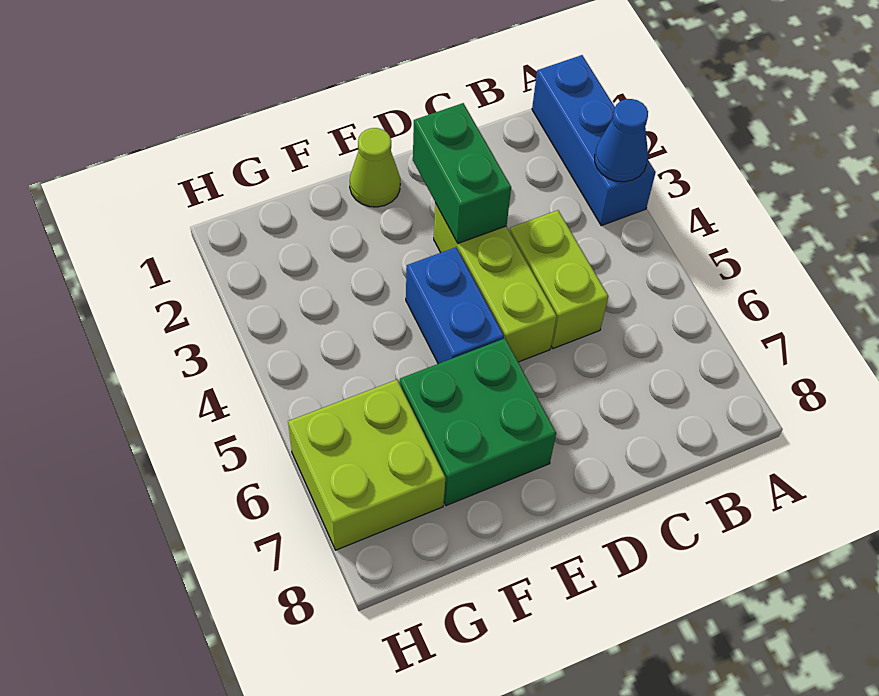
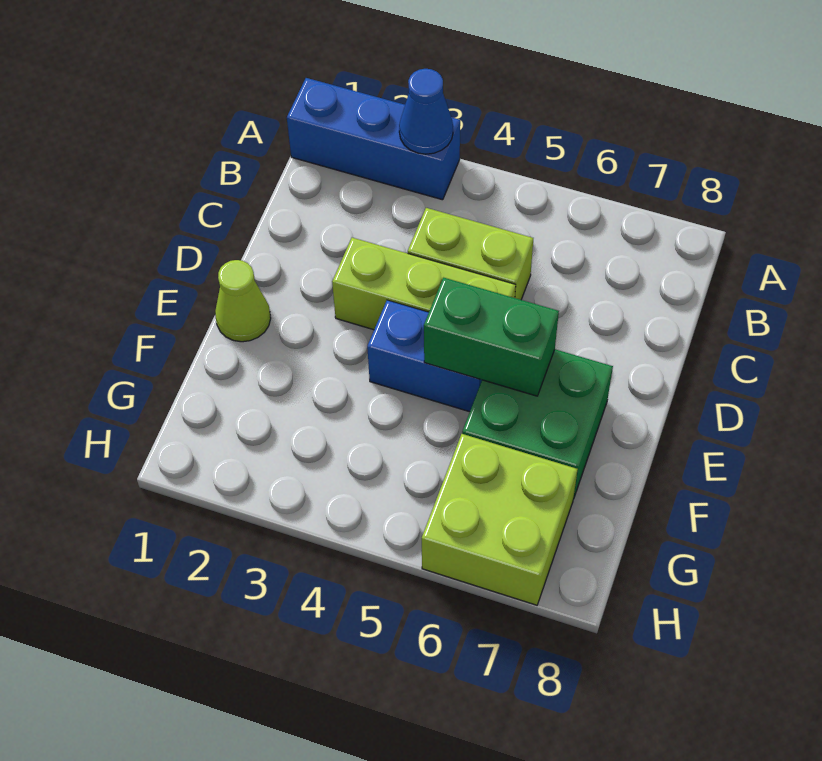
green brick D2:D3 level 2 -> green brick E5:E6 level 2

